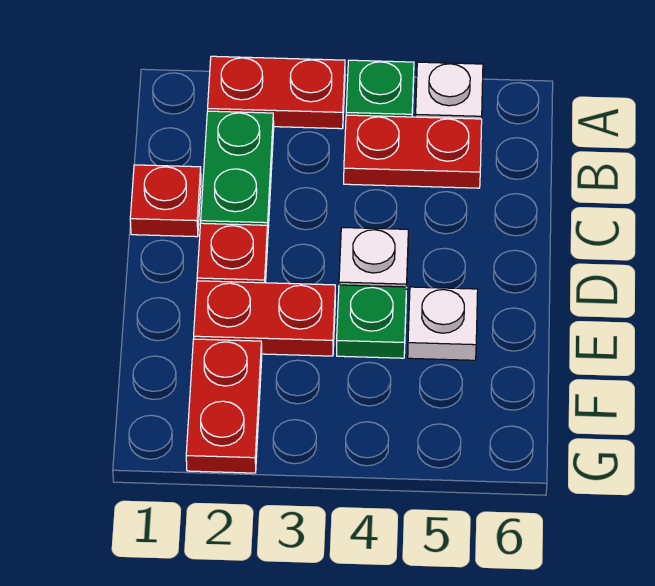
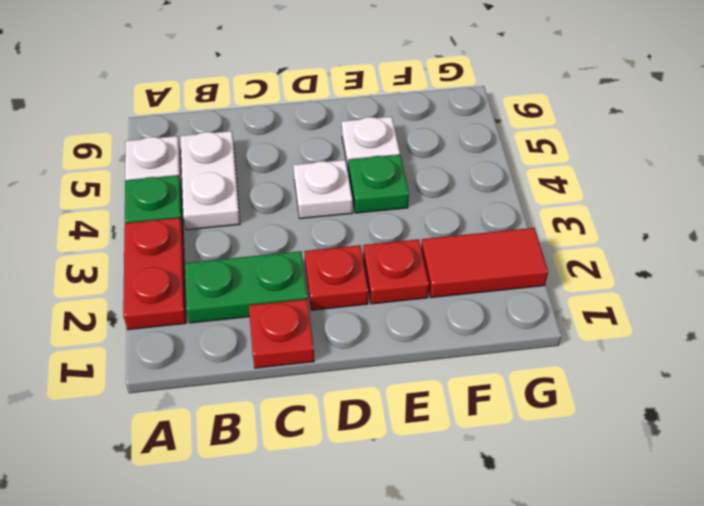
red plate B4:B5 level 1 -> white plate B4:B5 level 1
red plate E2:E3 level 1 -> red plate E2 level 1
red plate F2:G2 level 1 -> red tile F2:G2 level 1

